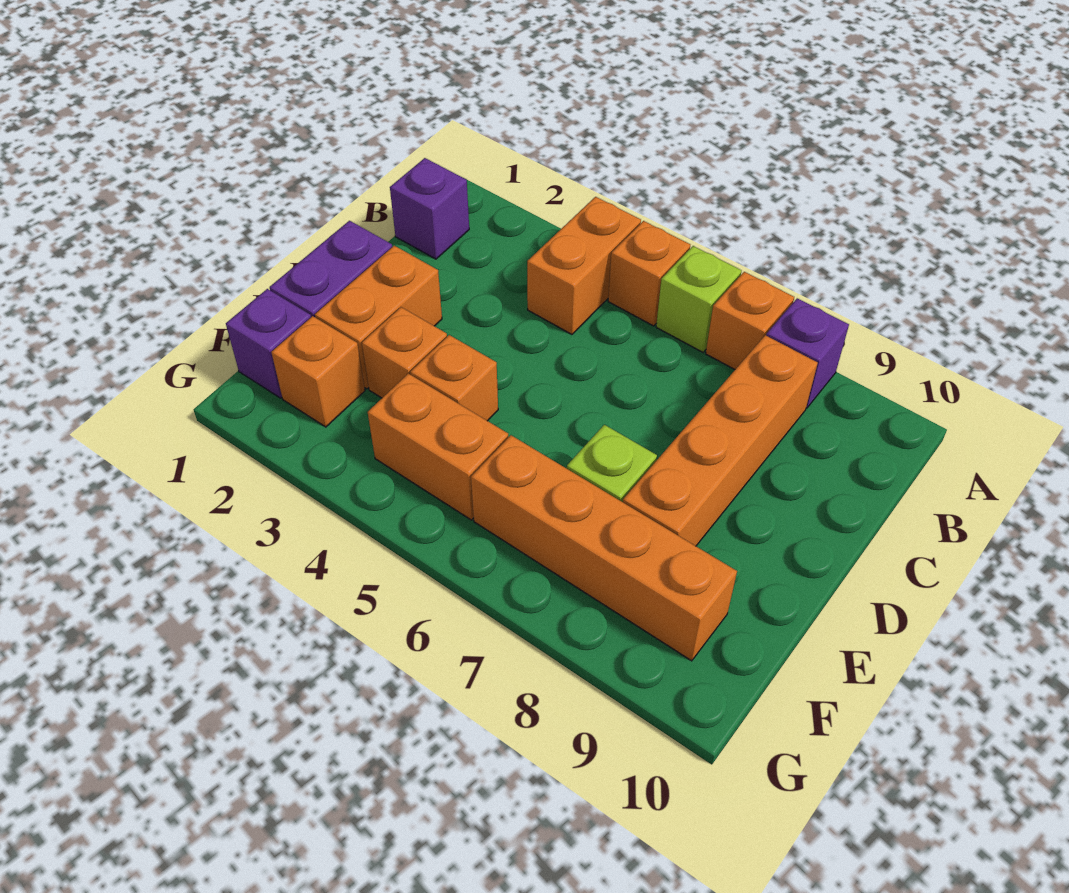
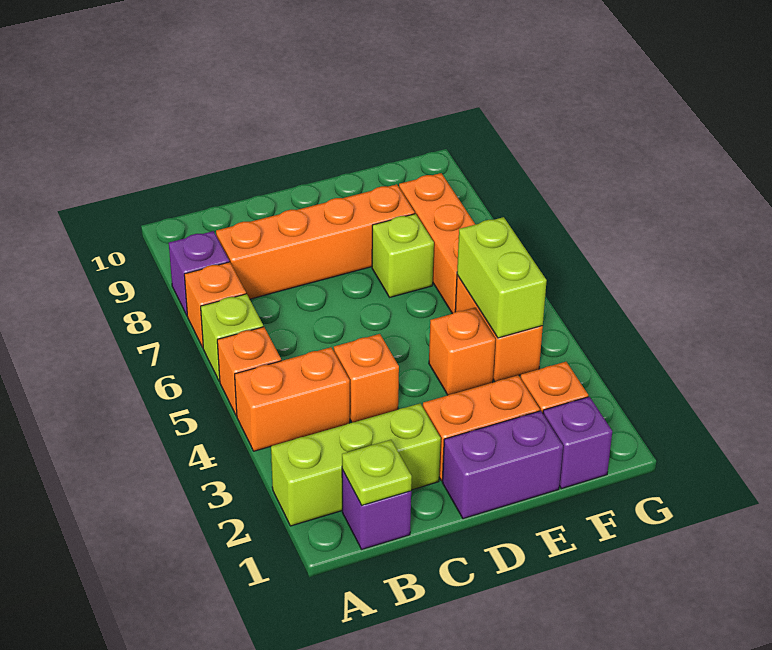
none -> lime brick A2:C2 level 1
none -> lime plate B1 level 2
orange brick E3 level 1 -> orange brick C4 level 1
none -> lime brick F4:F5 level 2
orange brick F6:F9 level 1 -> orange brick F6:F8 level 1

